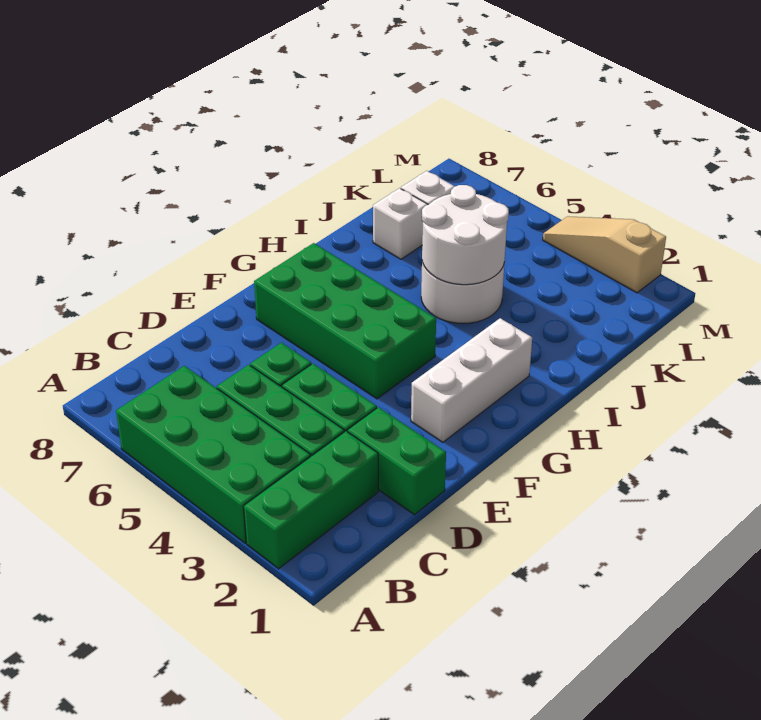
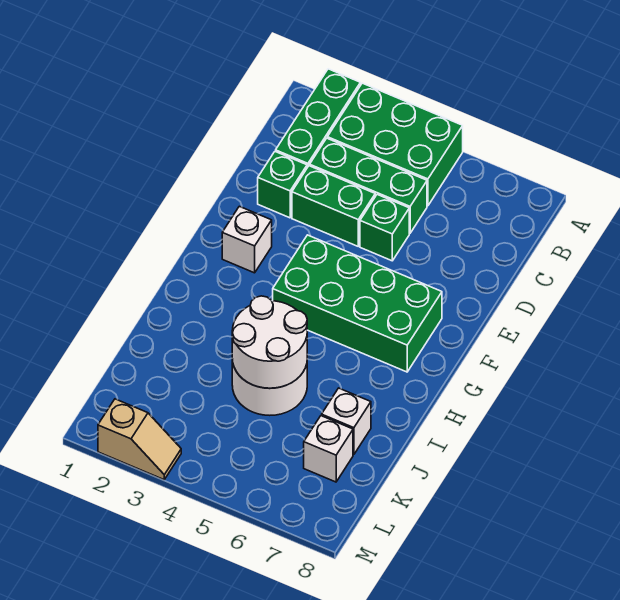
green brick A3:B6 level 1 -> green brick A3:B5 level 1
green brick D1:D2 level 1 -> green brick D2 level 1
white brick F2:H2 level 1 -> white brick F2 level 1
tan slope M2:M4 level 1 top 2 -> tan slope M2:M3 level 1 top 2

